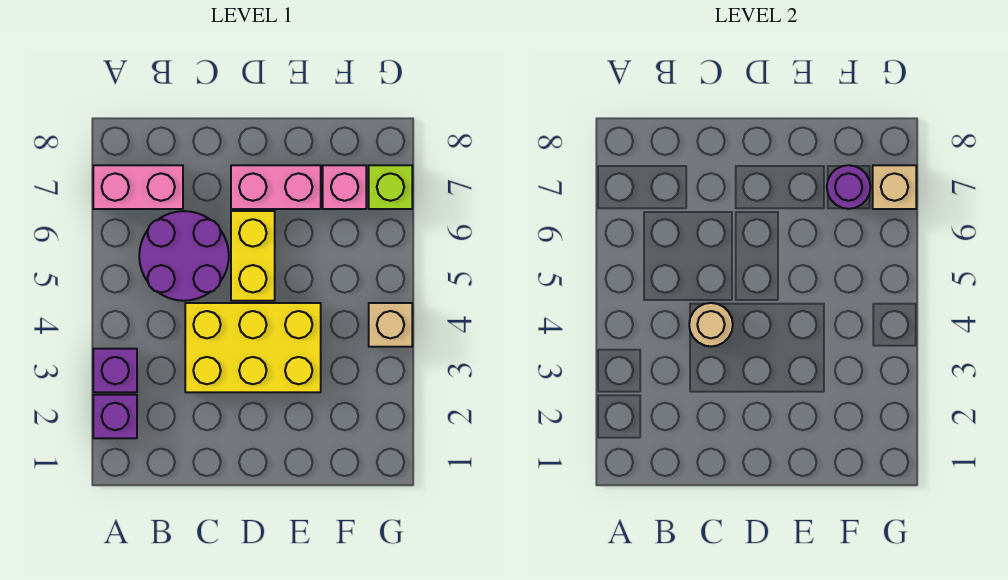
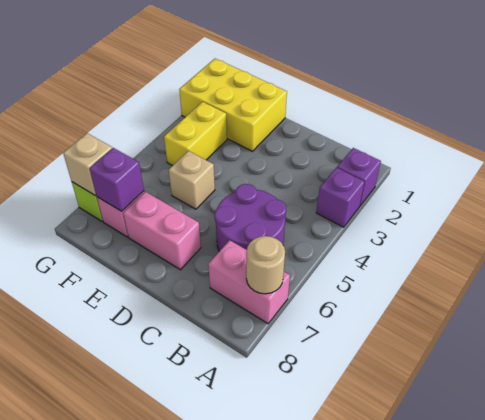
yellow brick C3:E4 level 1 -> yellow brick E1:G2 level 1
tan round brick C4 level 2 -> tan round brick A7 level 2
yellow brick D5:D6 level 1 -> yellow brick F3:F4 level 1
purple round brick F7 level 2 -> purple brick F7 level 2
tan brick G4 level 1 -> tan brick E5 level 1

